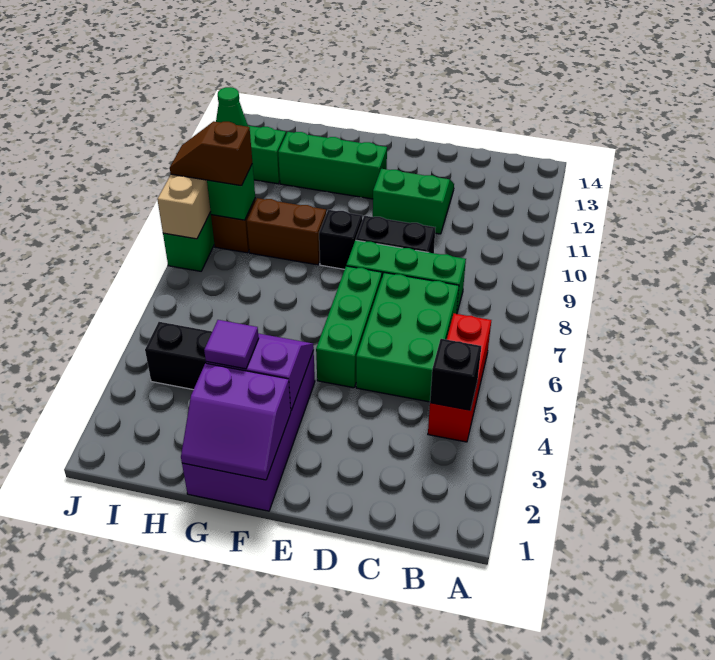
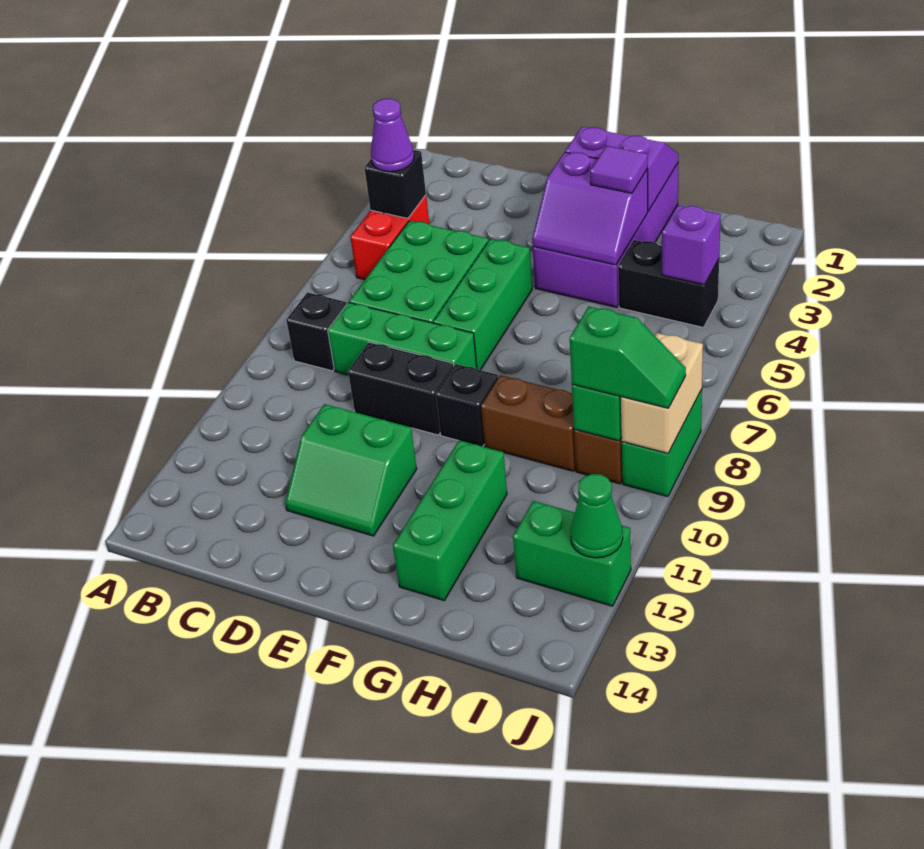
red brick B4:B6 level 1 -> red brick B4:B5 level 1
none -> purple cone B4 level 3
none -> black brick B8 level 1
green brick F12:H12 level 1 -> green brick G11:G13 level 1
none -> purple brick I4 level 2
brown slope I9:J9 level 3 top I -> green slope I9:J9 level 3 top I

